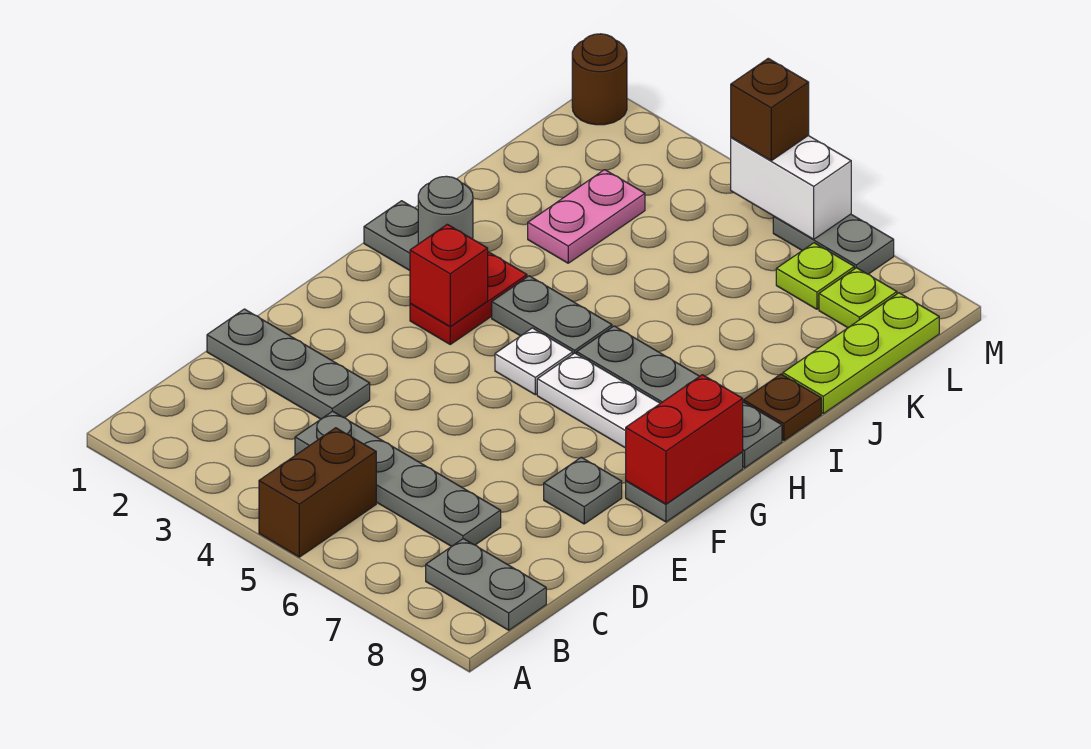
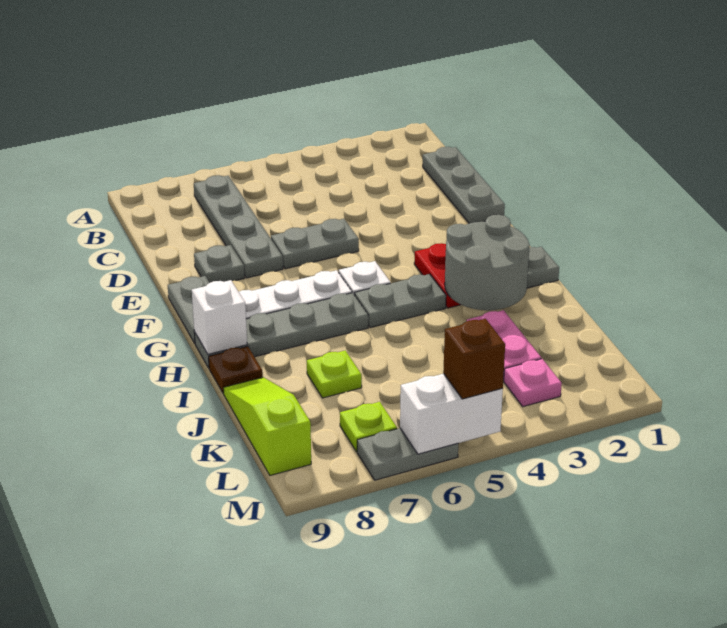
brown brick A5:B5 level 1 -> none
grey plate B8:B9 level 1 -> grey plate E5:E6 level 1
grey plate C4:C7 level 1 -> grey plate B7:E7 level 1
grey plate D1:D3 level 1 -> grey plate C1:E1 level 1
red brick F9:G9 level 2 -> none
red brick G3 level 2 -> none
grey round brick H2 level 2 -> grey round brick H2:I3 level 2
none -> white brick H9 level 2
lime plate J9:L9 level 1 -> lime slope J9:L9 level 1 top L
none -> pink plate L3 level 1
lime plate L8 level 1 -> lime plate J7 level 1
brown round brick M1 level 1 -> none

